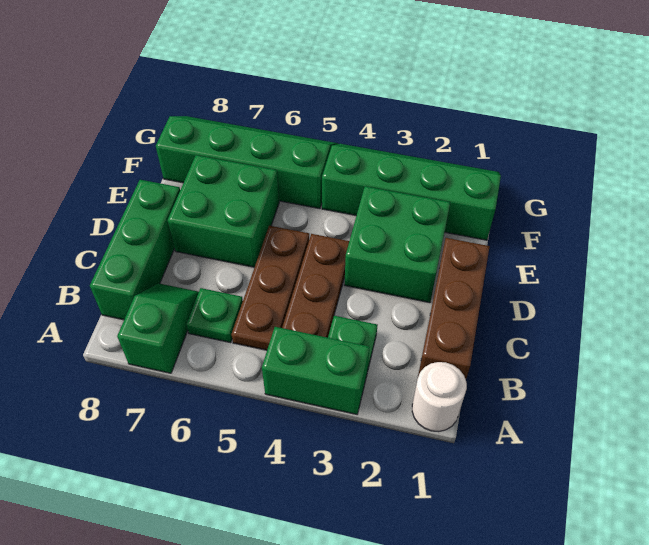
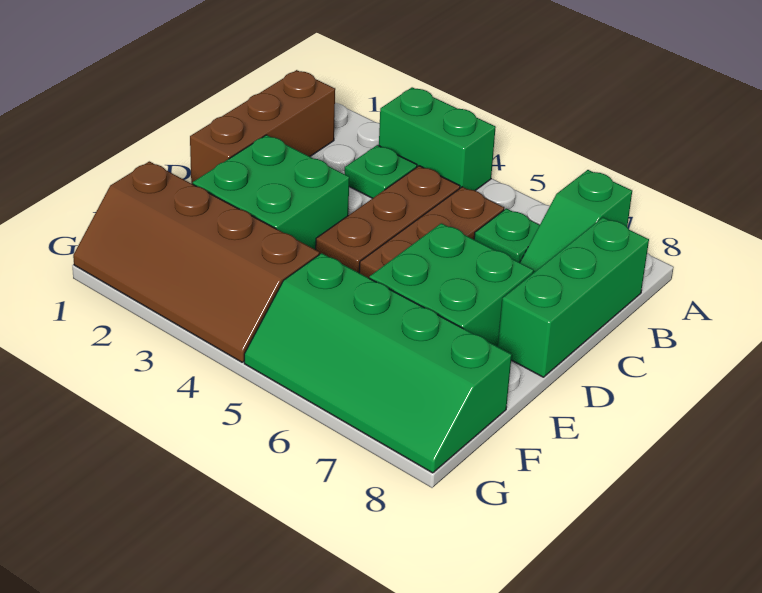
white round brick A1 level 1 -> none
green slope F1:G4 level 1 top F -> brown slope F1:G4 level 1 top F

